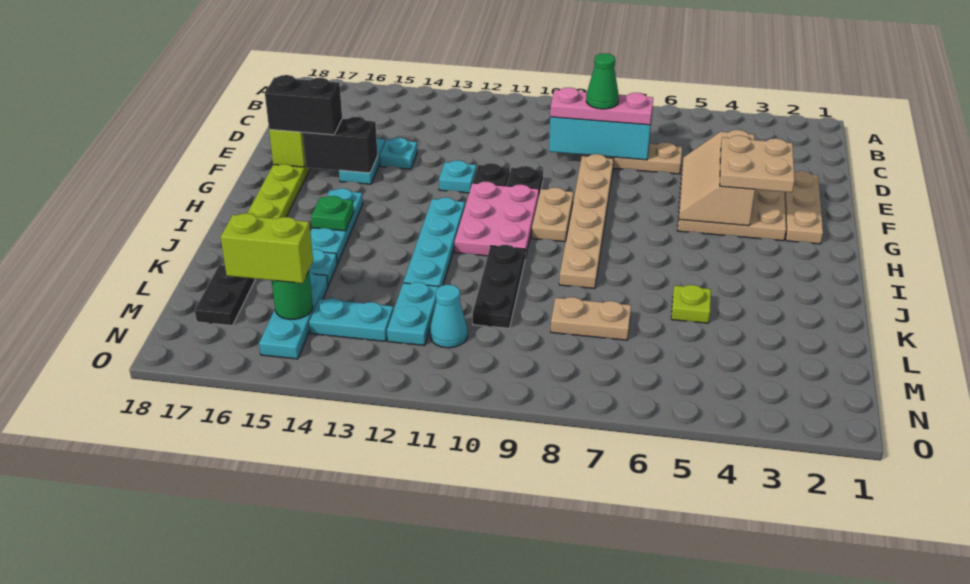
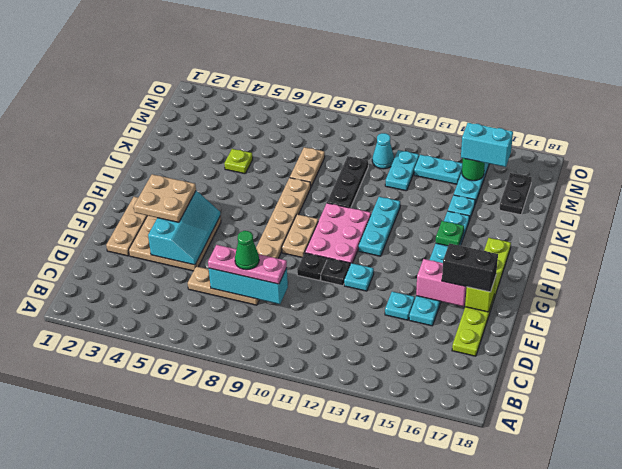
tan slope E4:G5 level 2 top 4 -> cyan slope E4:G5 level 2 top 4
black brick F15:F16 level 2 -> pink brick F15:F16 level 2
cyan plate H12:K12 level 1 -> cyan plate H12:J12 level 1
tan plate L7:L8 level 1 -> tan plate K8:L8 level 1
lime brick M15:M16 level 3 -> cyan brick M15:M16 level 3

